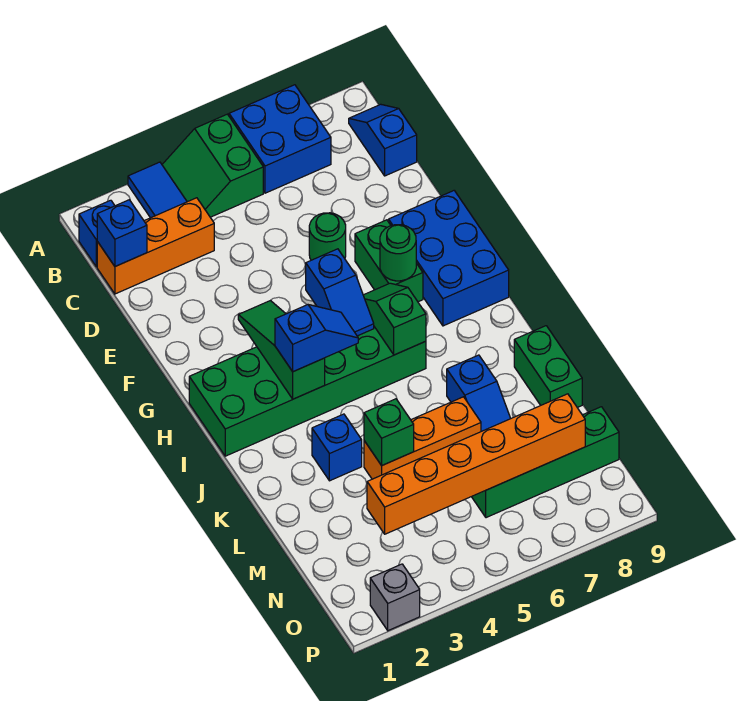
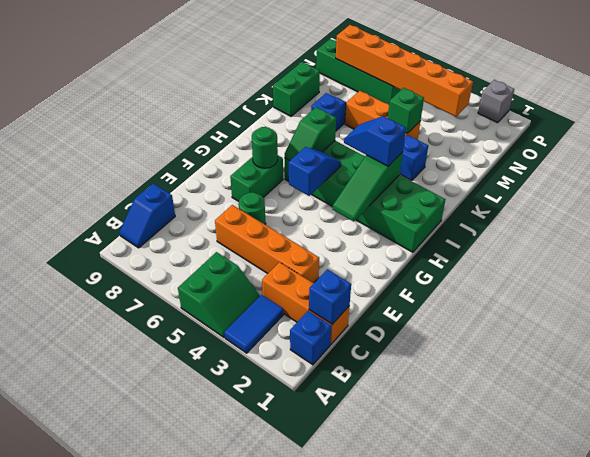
blue brick A6:B7 level 1 -> none
none -> orange brick D3:D6 level 1
blue brick F8:H9 level 1 -> none

